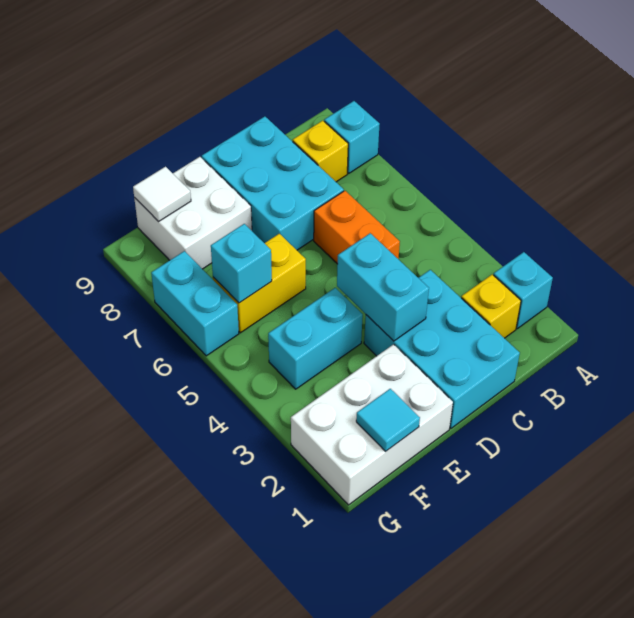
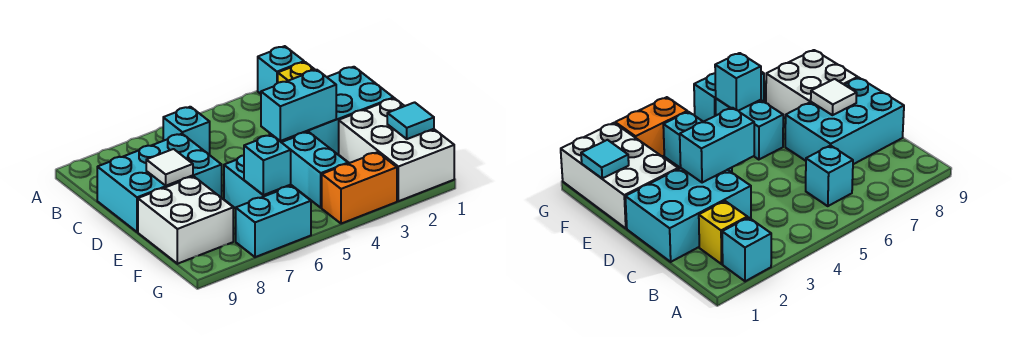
cyan brick A8 level 1 -> cyan brick B6 level 1
yellow brick B8 level 1 -> none
orange brick C5:C6 level 1 -> orange brick G3:G4 level 1
yellow brick E6:F6 level 1 -> cyan brick E6:F6 level 1
white tile F9 level 2 -> white tile D8 level 2

